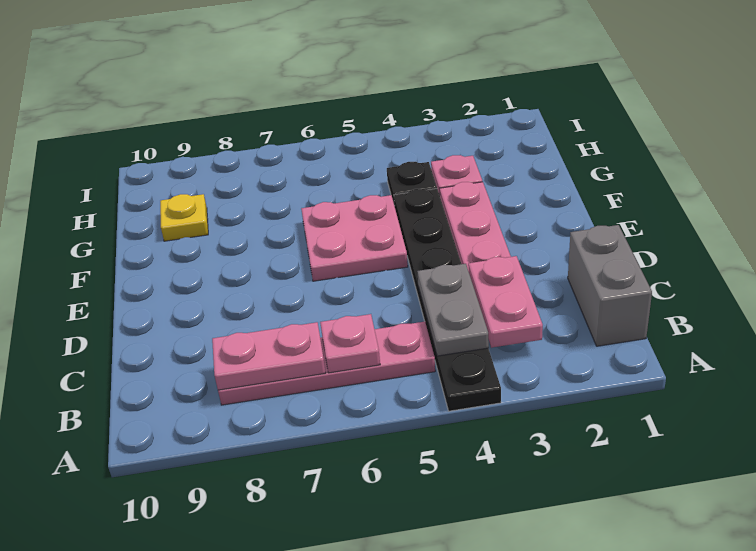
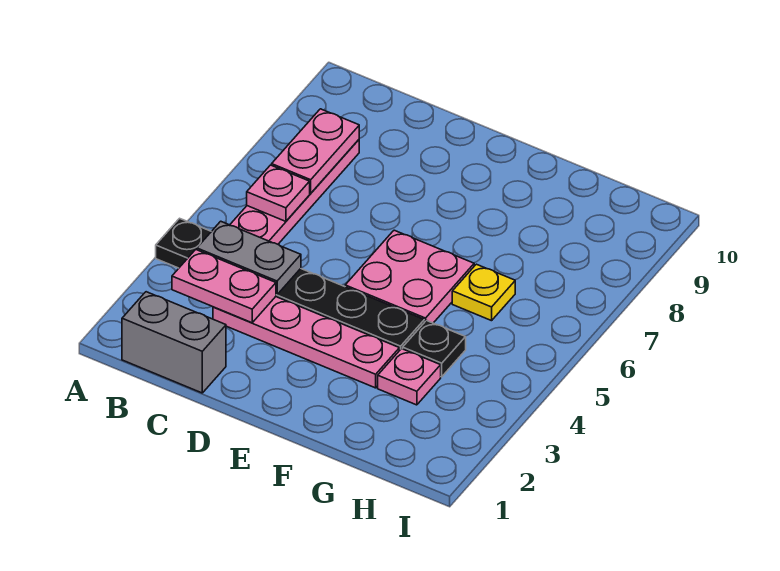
yellow plate G9 level 1 -> yellow plate G6 level 1

